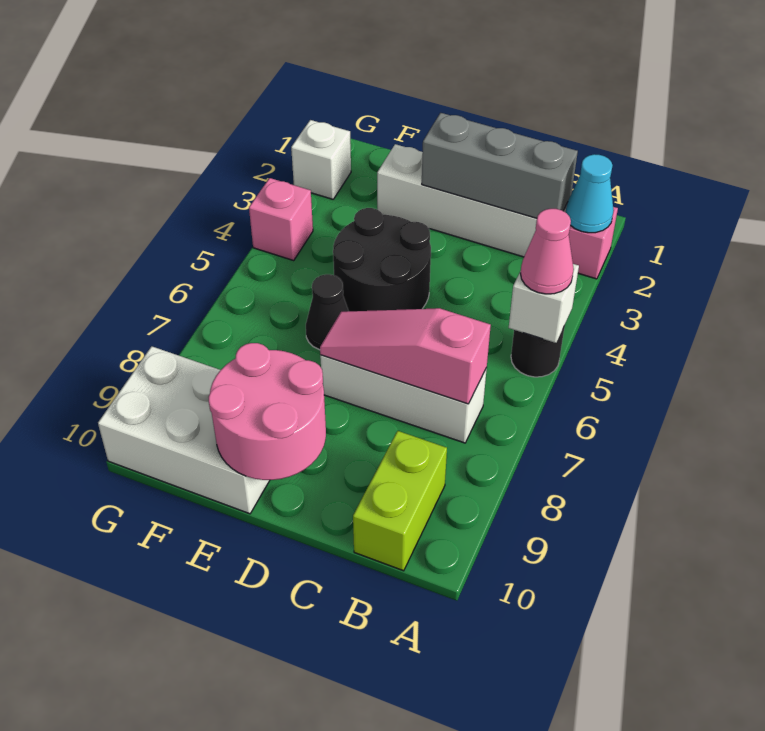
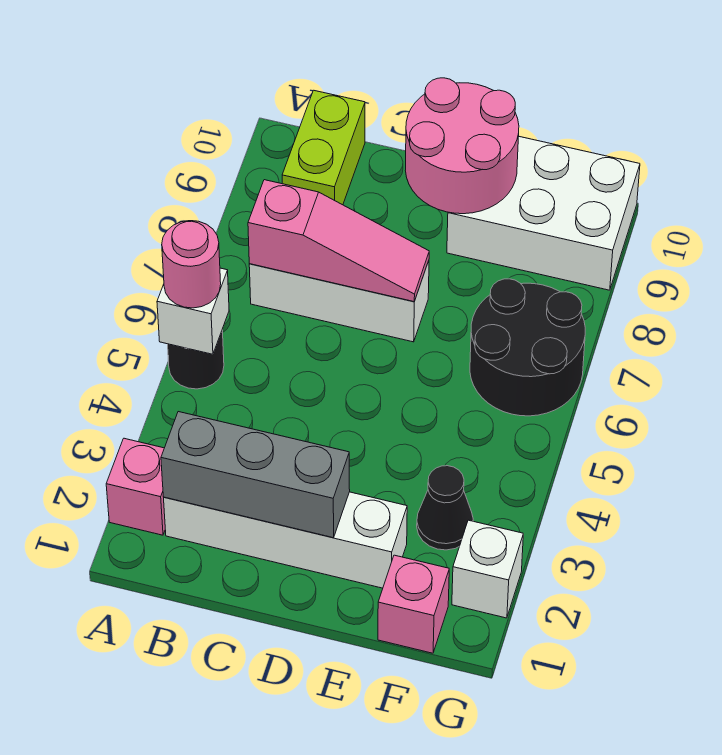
cyan cone A2 level 2 -> none
pink cone A5 level 3 -> pink round brick A5 level 3
black round brick D4:E5 level 1 -> black round brick F6:G7 level 1
black cone E6 level 1 -> black cone F3 level 1
pink brick G4 level 1 -> pink brick F1 level 1

